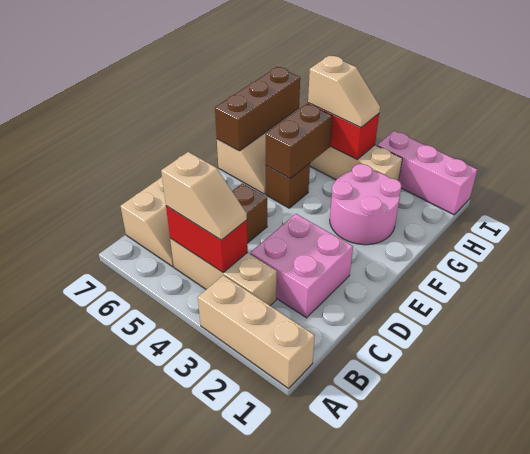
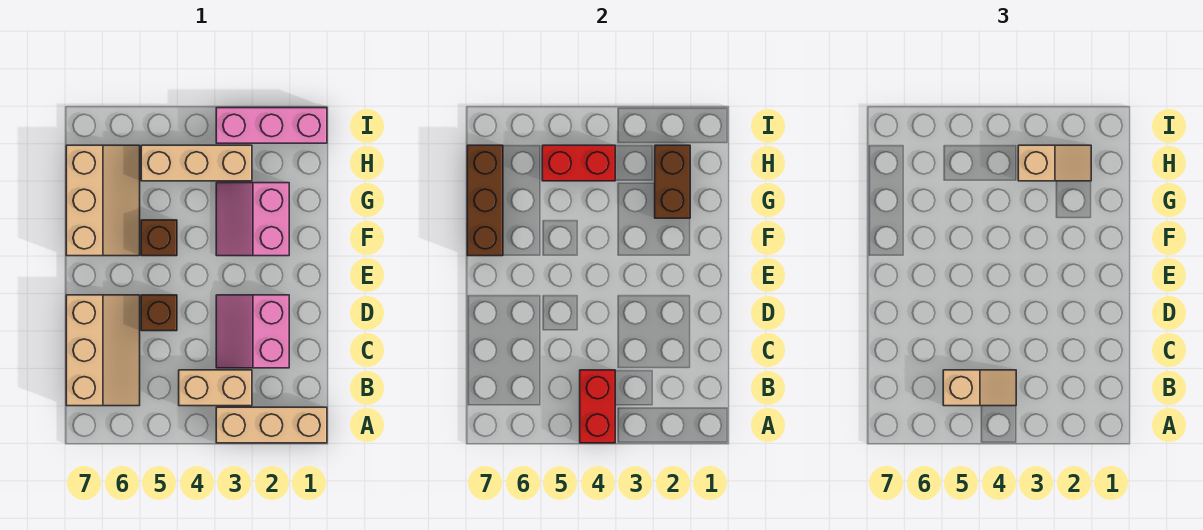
tan brick B3:B5 level 1 -> tan brick B3:B4 level 1
red brick B4:B5 level 2 -> red brick A4:B4 level 2
pink brick C2:D3 level 1 -> pink slope C2:D3 level 1 top 2
pink round brick F2:G3 level 1 -> pink slope F2:G3 level 1 top 2
brown brick F5:G5 level 2 -> brown brick G2:H2 level 2
tan slope H4:H5 level 3 top 5 -> tan slope H2:H3 level 3 top 3

